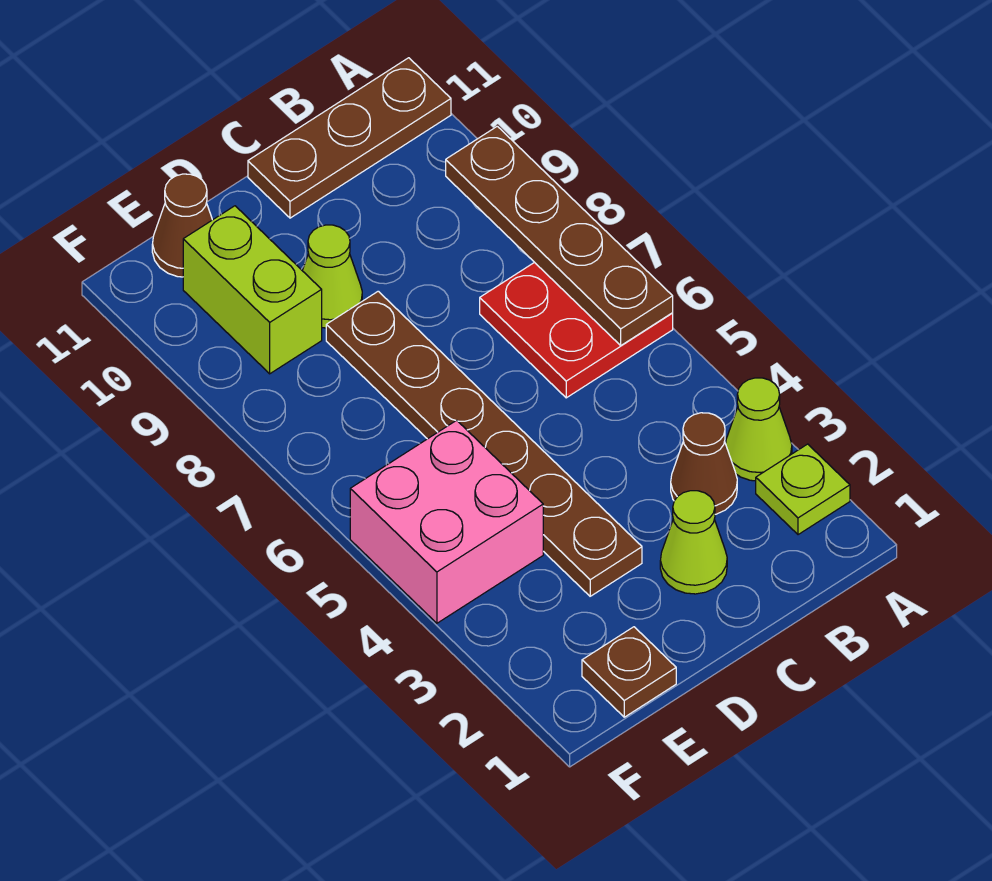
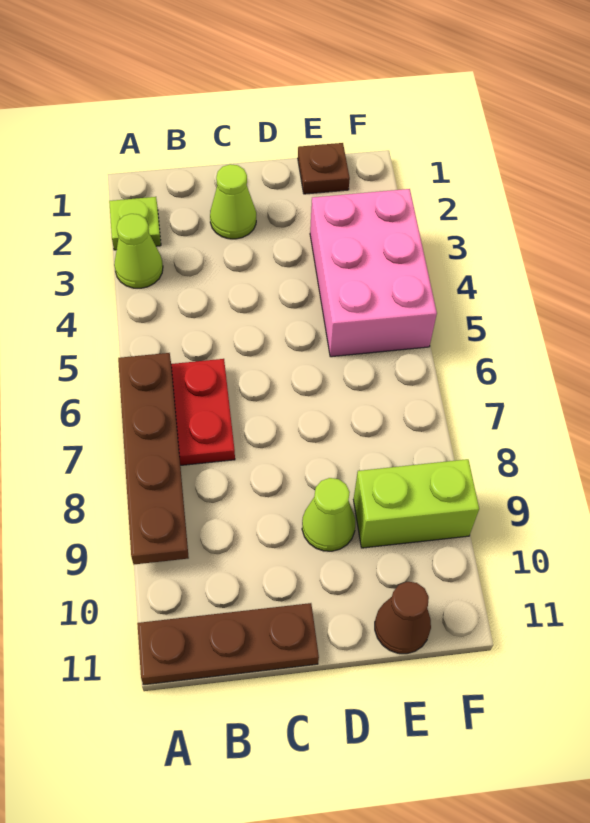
brown cone B3 level 1 -> none
brown plate D3:D8 level 1 -> none
pink brick E4:F5 level 1 -> pink brick E3:F5 level 1
lime brick E9:E10 level 1 -> lime brick E9:F9 level 1

